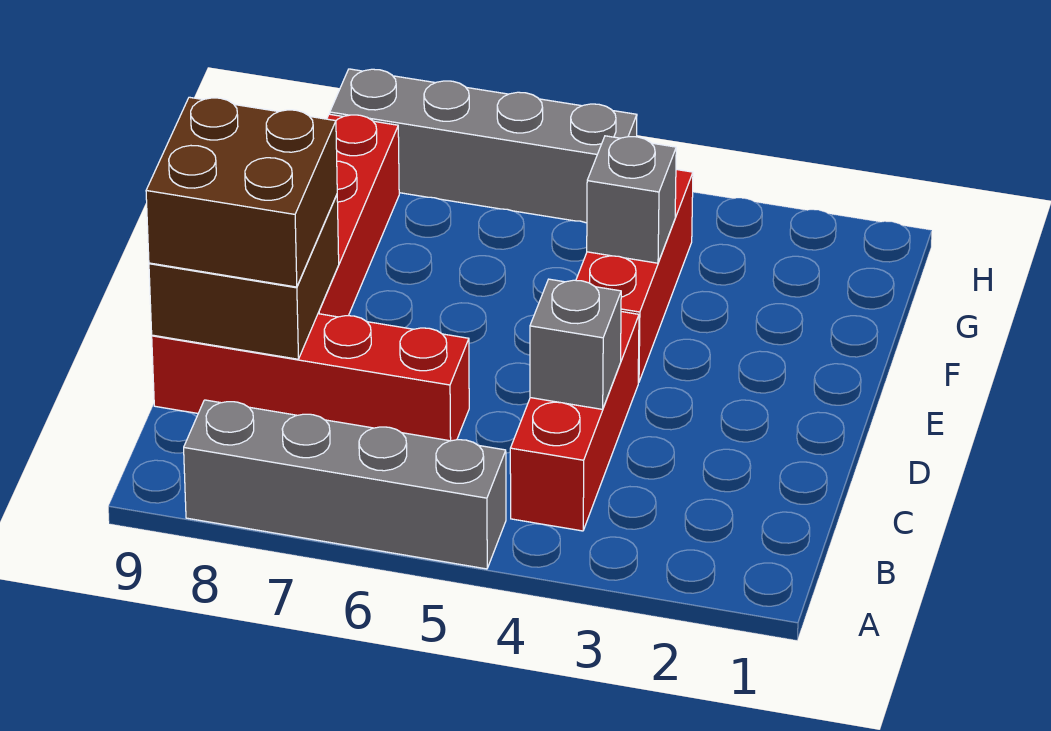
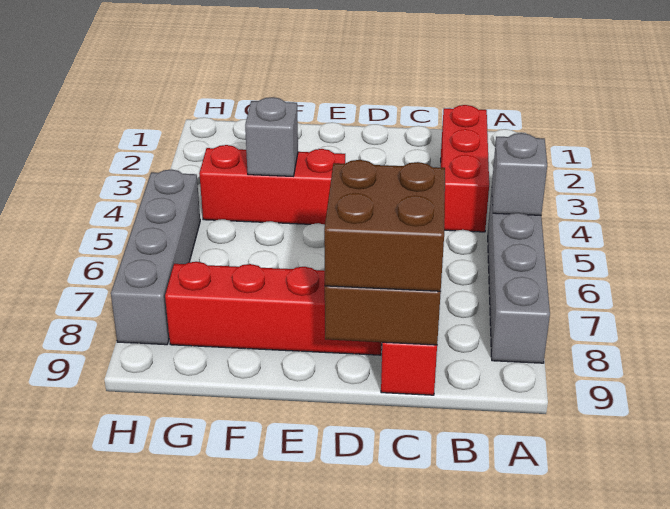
red brick B4:D4 level 1 -> red brick B2:B4 level 1
grey brick C4 level 2 -> grey brick A5 level 2

